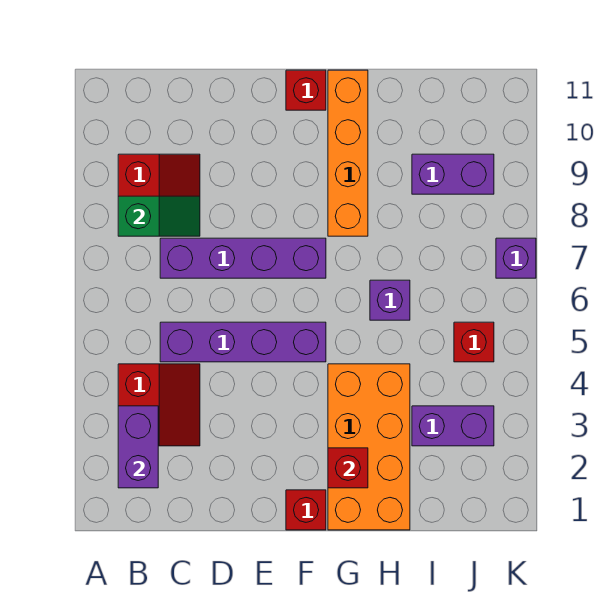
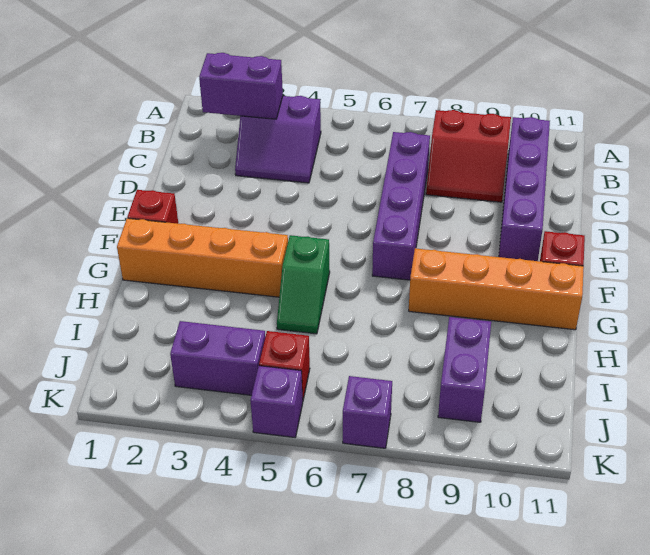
red slope B3:C4 level 1 top B -> purple slope B3:C4 level 1 top B
green slope B8:C8 level 2 top B -> green slope G5:H5 level 1 top G
purple brick C5:F5 level 1 -> purple brick B10:E10 level 1
orange brick G1:H4 level 1 -> orange brick G1:G4 level 1
red brick G2 level 2 -> none
purple brick H6 level 1 -> purple brick K5 level 1
purple brick I3:J3 level 1 -> purple brick J3:J4 level 1

